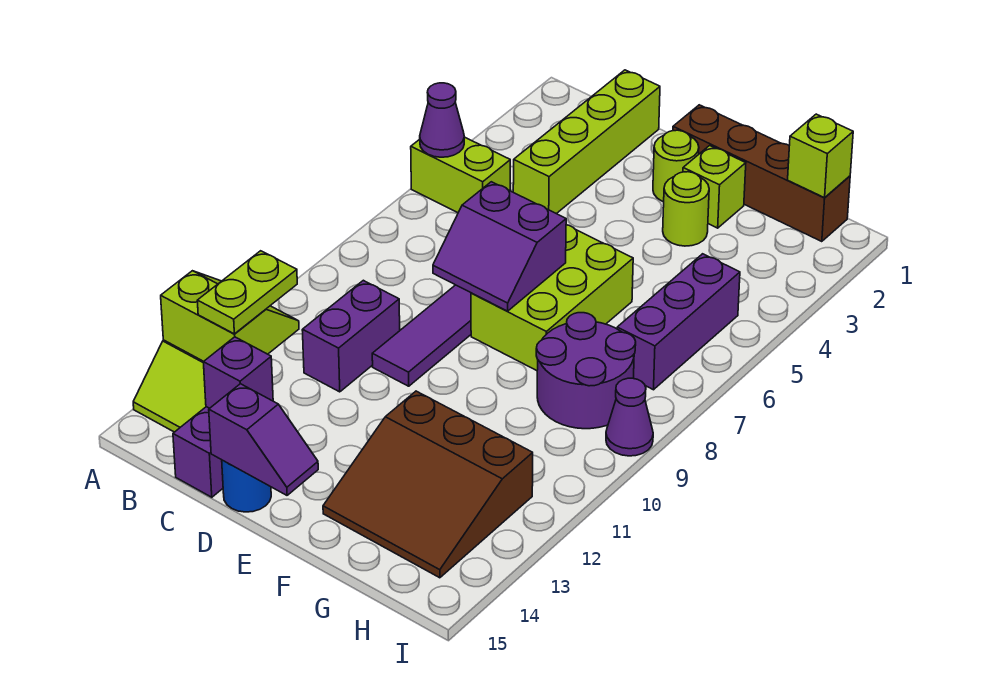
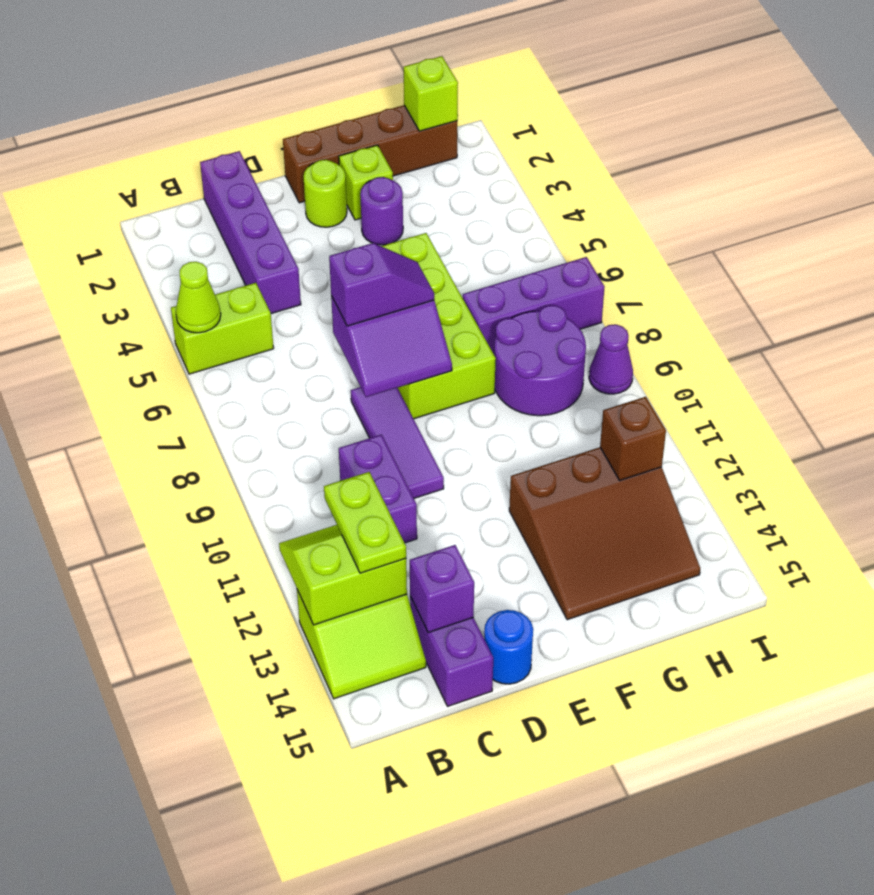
purple cone A5 level 2 -> lime cone A5 level 2
lime brick C1:C4 level 1 -> purple brick C1:C4 level 1
purple slope D15:E15 level 2 top D -> purple slope D7:E7 level 3 top D
lime brick E6:F8 level 1 -> lime brick E5:F8 level 1
lime round brick F3 level 1 -> purple round brick F3 level 1
purple brick H5:H7 level 1 -> purple brick G7:I7 level 1
none -> brown brick H12 level 2

